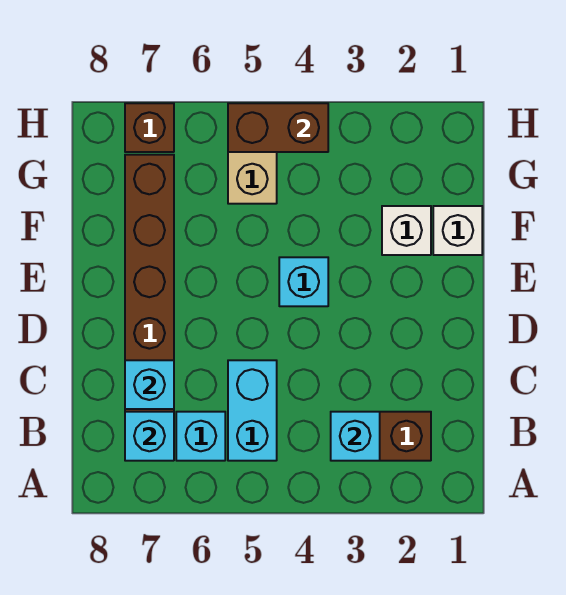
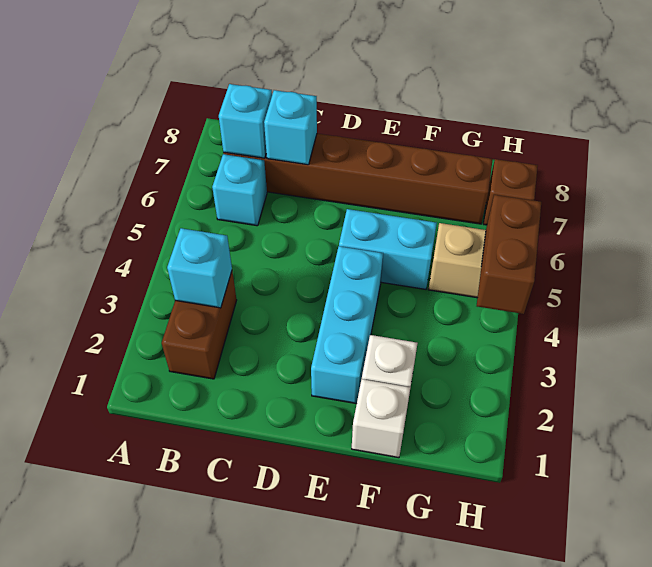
cyan brick B5:C5 level 1 -> cyan brick E5:F5 level 1
cyan brick E4 level 1 -> cyan brick E2:E4 level 1

